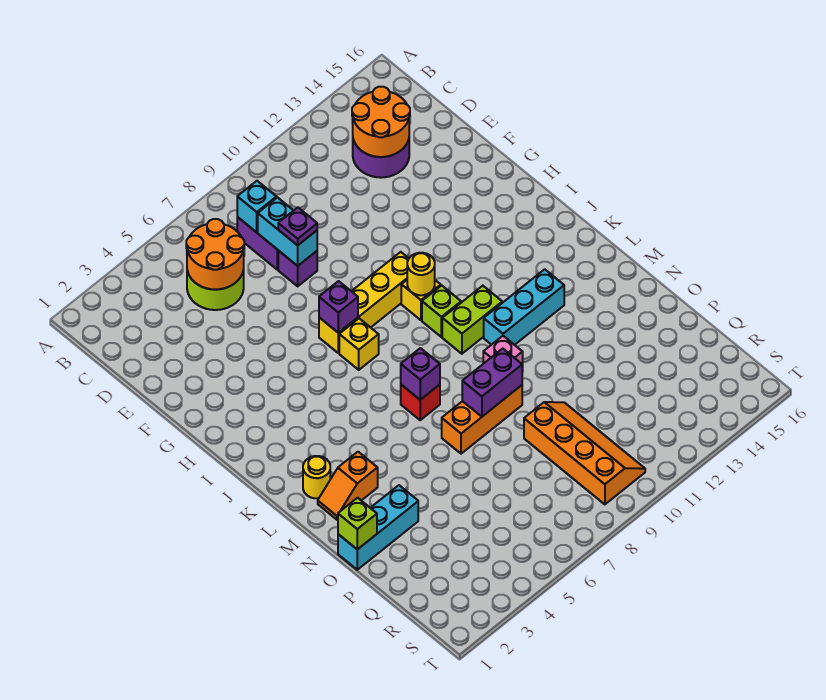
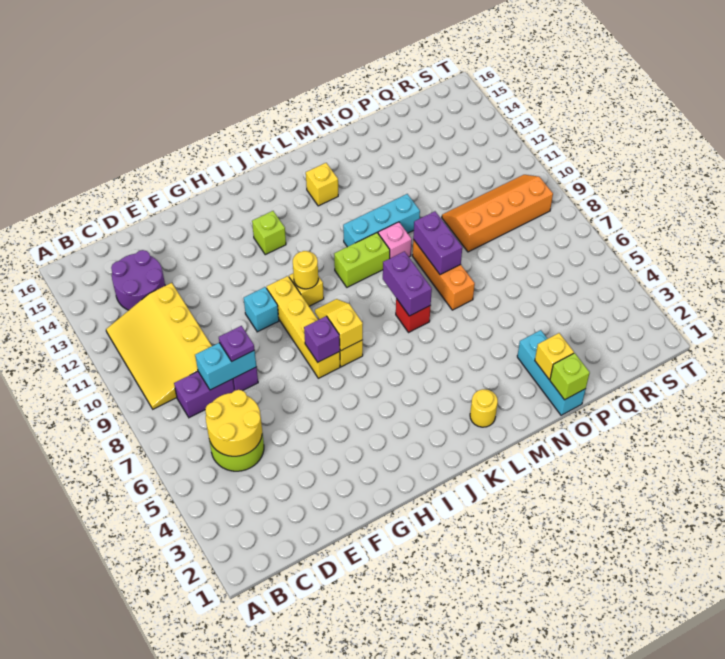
none -> yellow slope B9:D12 level 1 top D
orange round brick C5:D6 level 2 -> yellow round brick C5:D6 level 2
cyan brick C8 level 2 -> cyan brick G10 level 1
orange round brick C13:D14 level 2 -> none
none -> yellow slope I7:I8 level 2 top 7
lime brick J10 level 1 -> lime brick I13 level 1
lime brick K10:K11 level 1 -> lime brick K10:L10 level 1
purple brick L7 level 2 -> purple brick L7:L8 level 2
cyan brick L11:L13 level 1 -> cyan brick L11:N11 level 1
none -> yellow brick L14 level 1
orange slope M2:M3 level 1 top 3 -> none
none -> yellow brick O2 level 2

